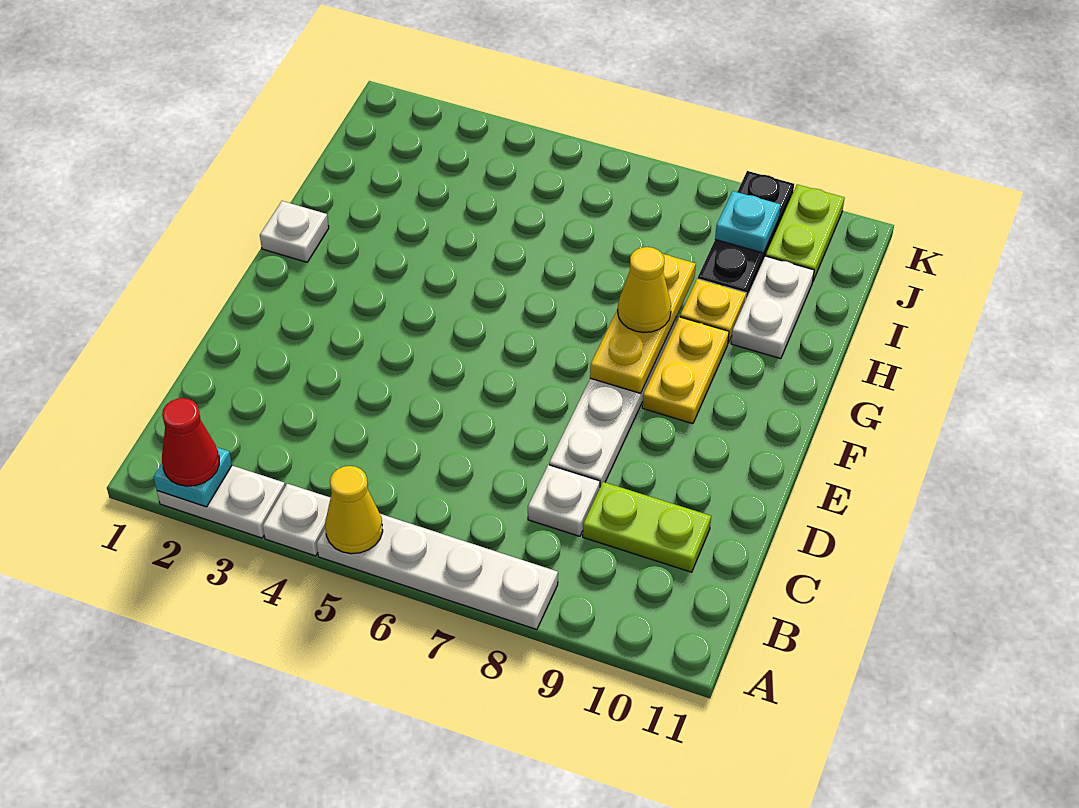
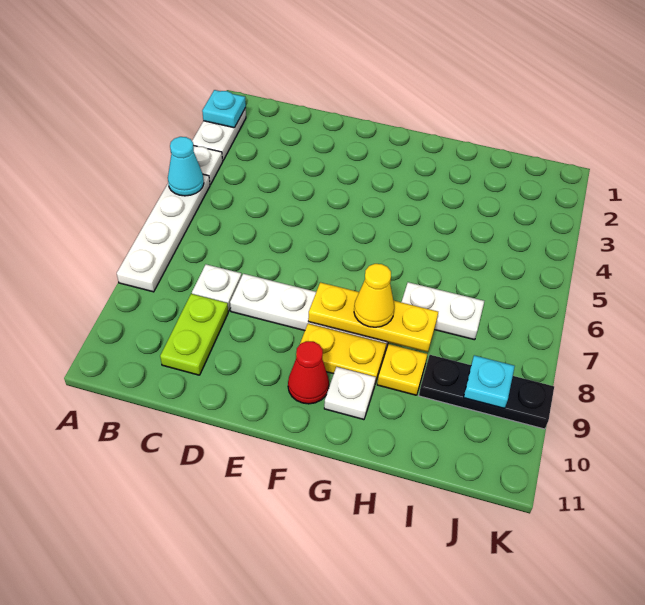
red cone A2 level 3 -> red cone F10 level 1
yellow cone A5 level 2 -> cyan cone A5 level 2
white plate G1 level 1 -> white plate G10 level 1
white plate H10:I10 level 1 -> white plate H7:I7 level 1
lime plate J10:K10 level 1 -> none

